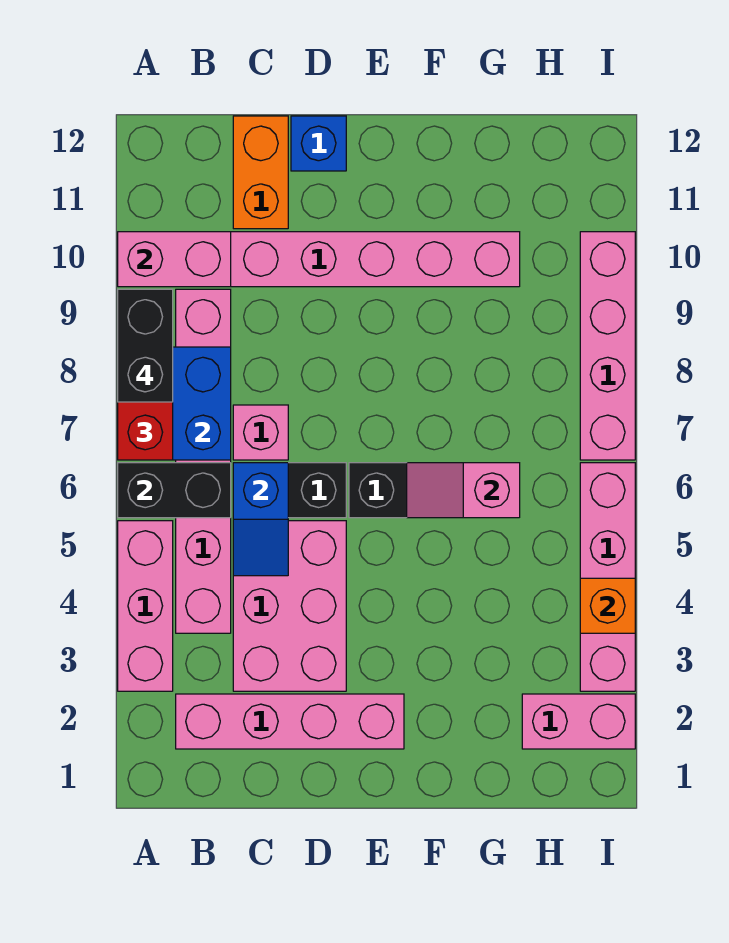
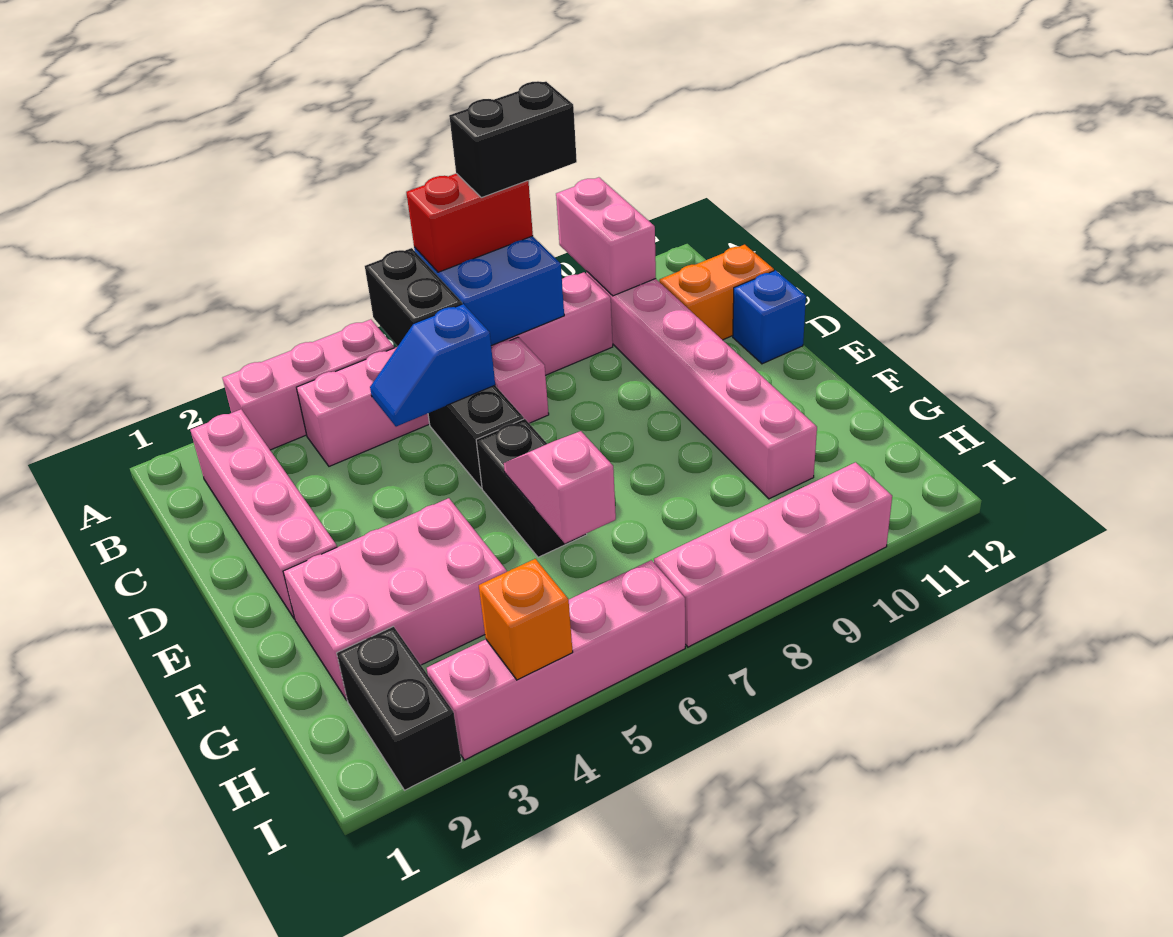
pink brick C3:D5 level 1 -> pink brick F2:G4 level 1
pink brick H2:I2 level 1 -> black brick H2:I2 level 1

